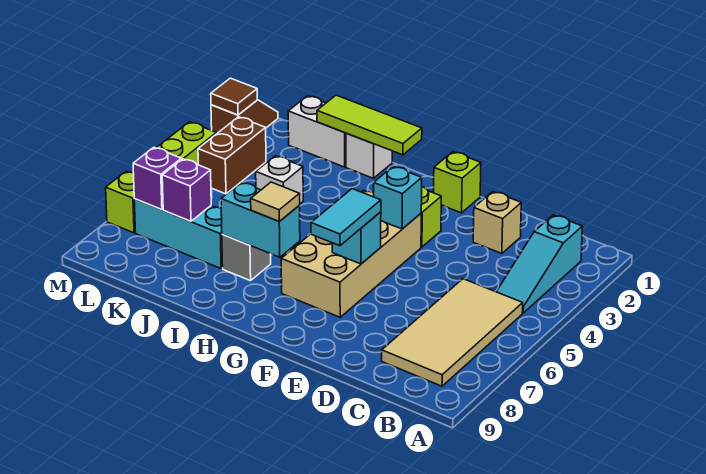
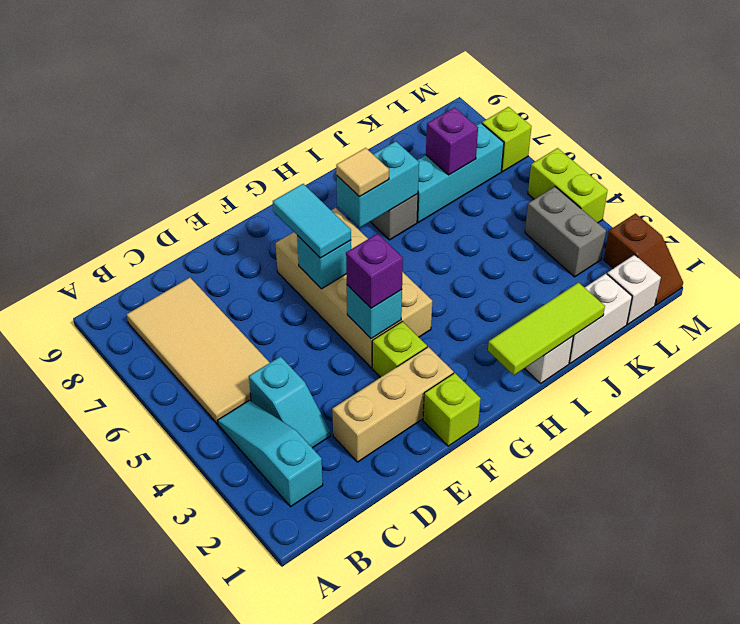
none -> cyan slope C3:C4 level 1 top 4
tan brick D2 level 1 -> tan brick D2:F2 level 1
white brick J4 level 1 -> white brick L1 level 1
brown brick L3:L4 level 1 -> grey brick L3:L4 level 1
purple brick L7 level 2 -> purple brick F4 level 3
brown tile M2 level 2 -> none

